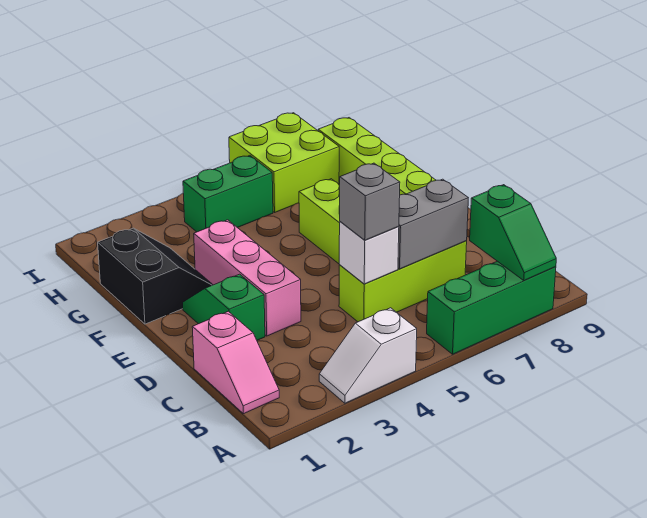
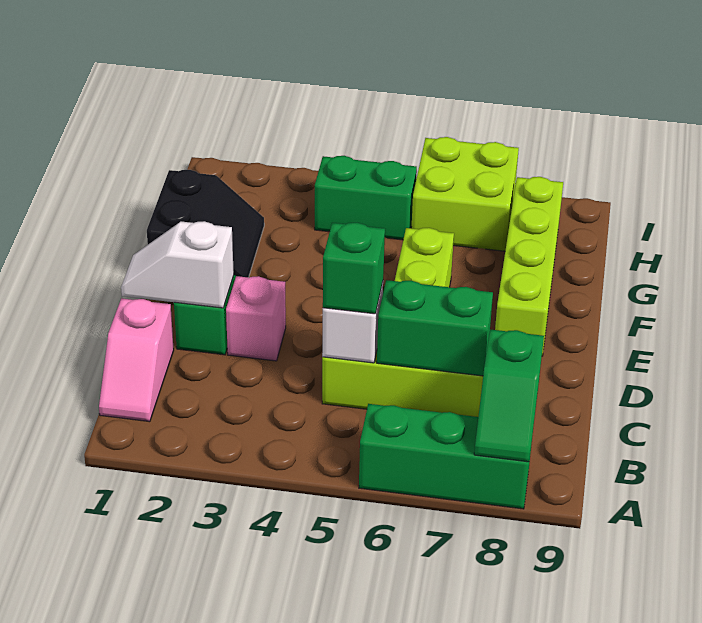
white slope A3:A4 level 1 top 4 -> white slope D1:D2 level 2 top 2
grey brick C5 level 3 -> green brick C5 level 3
grey brick C6:C7 level 2 -> green brick C6:C7 level 2
pink brick D3:F3 level 1 -> pink brick D3 level 1

